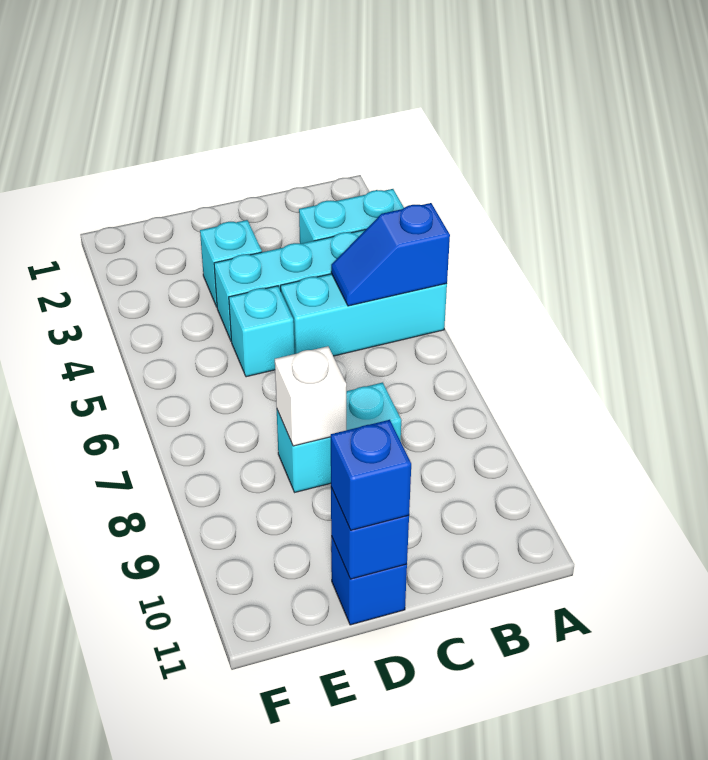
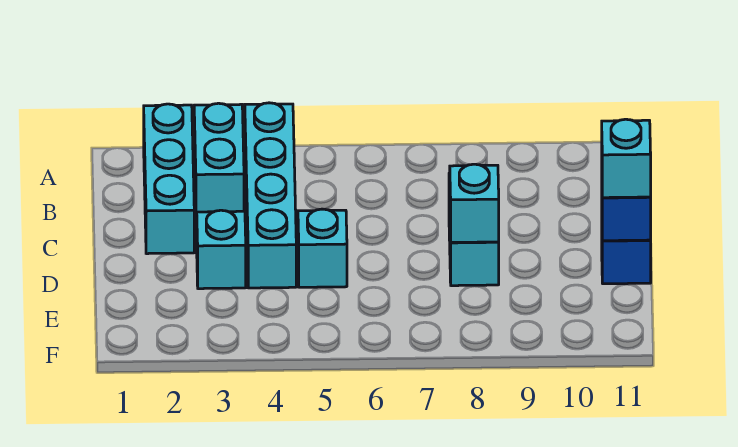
cyan brick A5:C5 level 1 -> cyan brick A2:C2 level 1
blue slope A5:B5 level 2 top A -> none
white brick D8 level 2 -> cyan brick D8 level 2
blue brick D11 level 3 -> cyan brick D11 level 3

